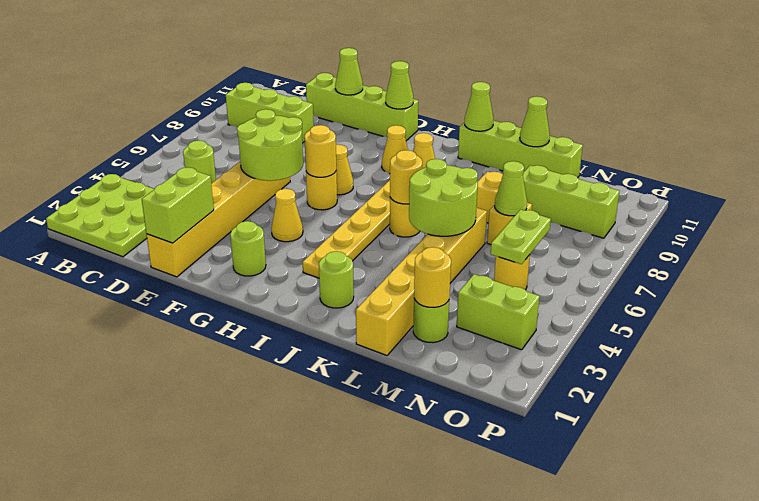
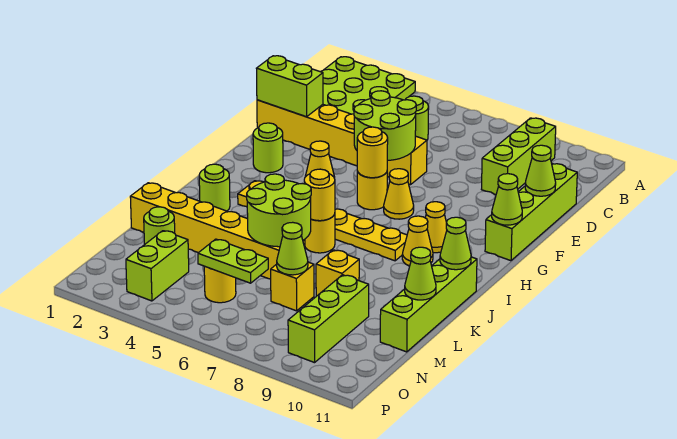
yellow round brick M2 level 2 -> none

